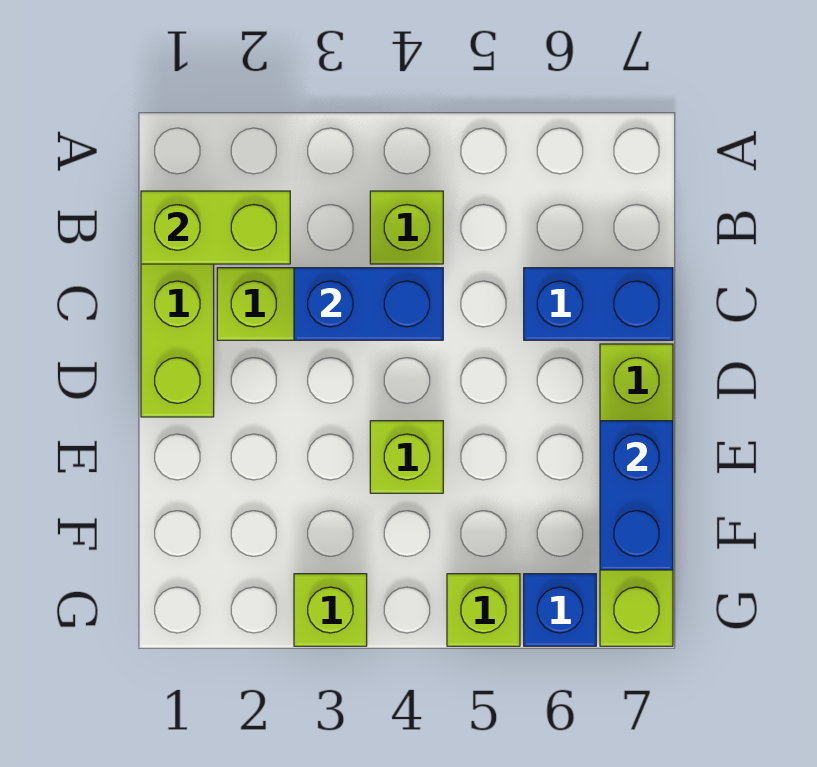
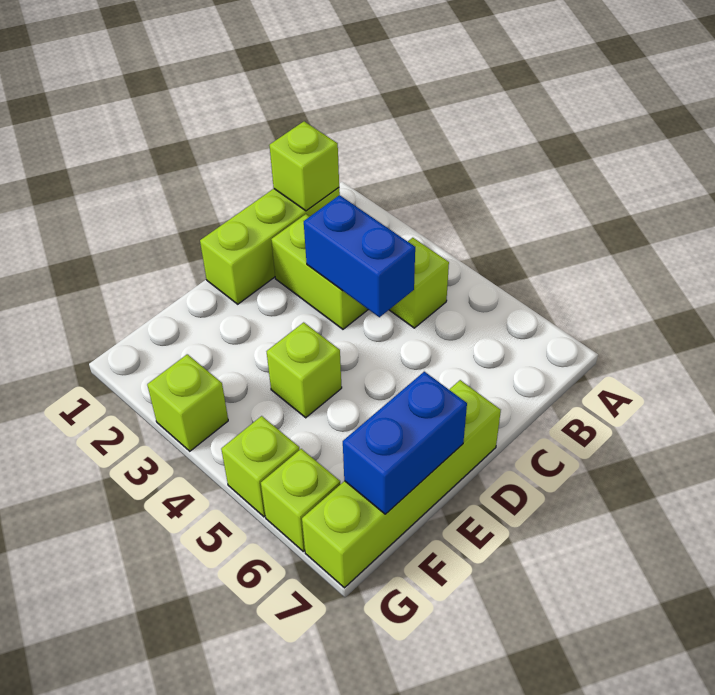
lime brick B1:B2 level 2 -> lime brick B1 level 2
blue brick C6:C7 level 1 -> none
blue brick G6 level 1 -> lime brick G6 level 1

